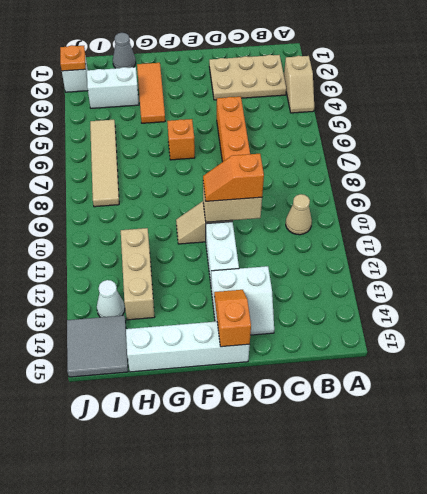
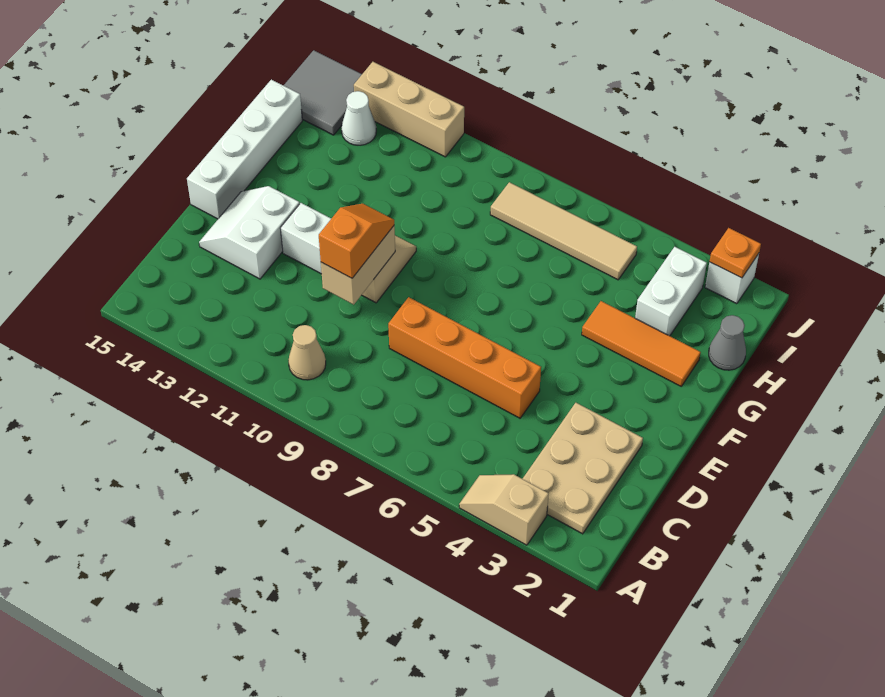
orange slope E14:E15 level 2 top 15 -> none
orange brick F6 level 1 -> none
tan brick H11:H13 level 1 -> tan brick J11:J13 level 1

